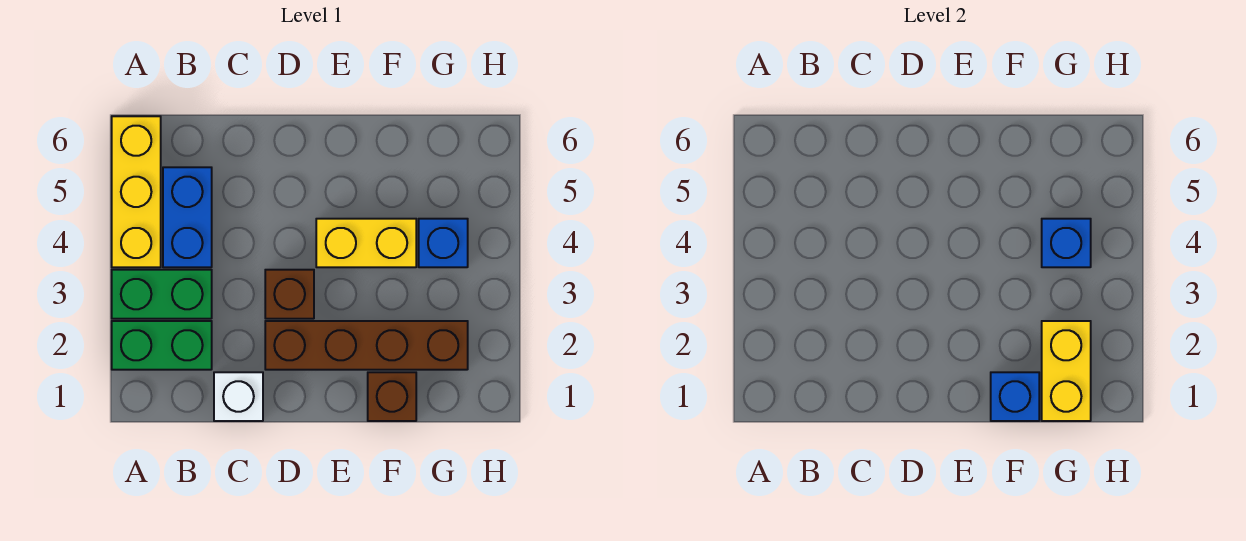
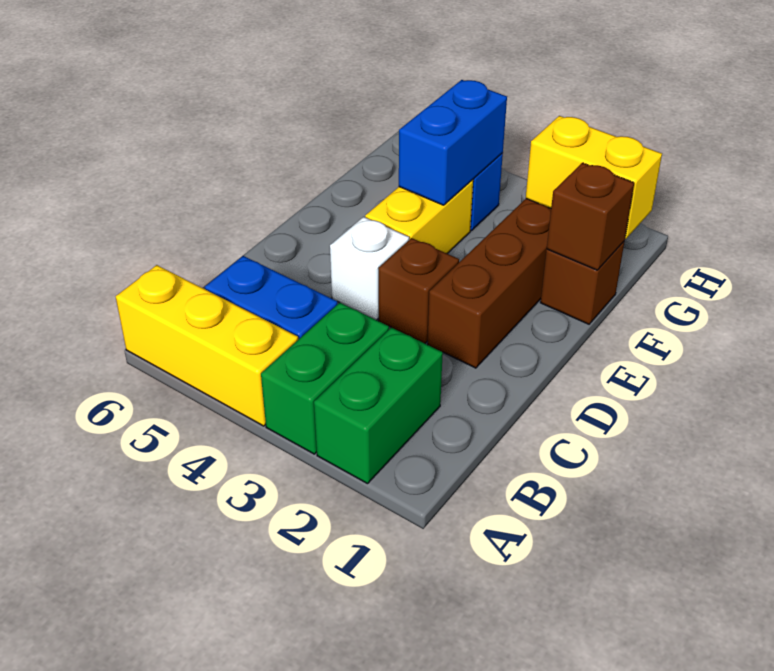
white brick C1 level 1 -> white brick D4 level 1
blue brick F1 level 2 -> brown brick F1 level 2
blue brick G4 level 2 -> blue brick F4:G4 level 2

